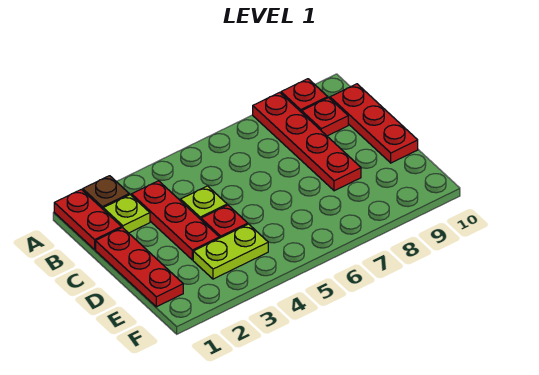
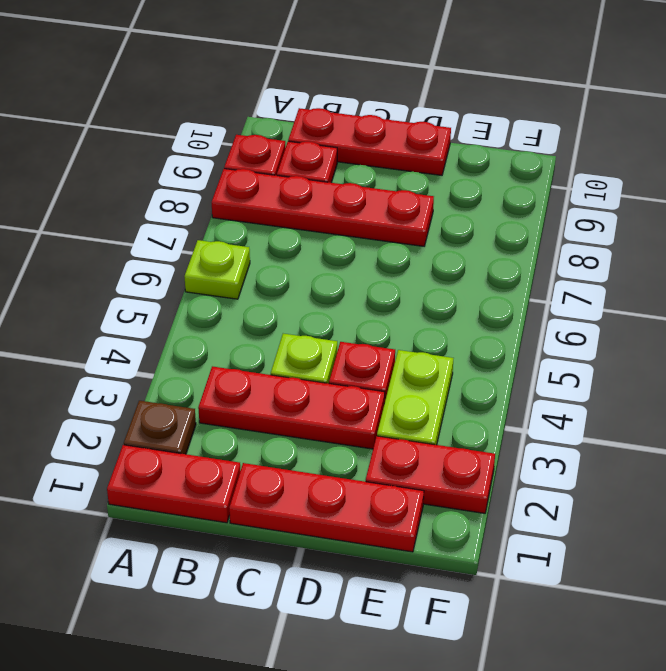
lime plate B2 level 1 -> lime plate A6 level 1
none -> red plate E2:F2 level 1

